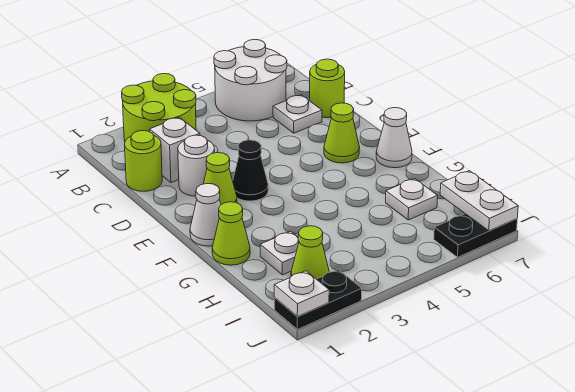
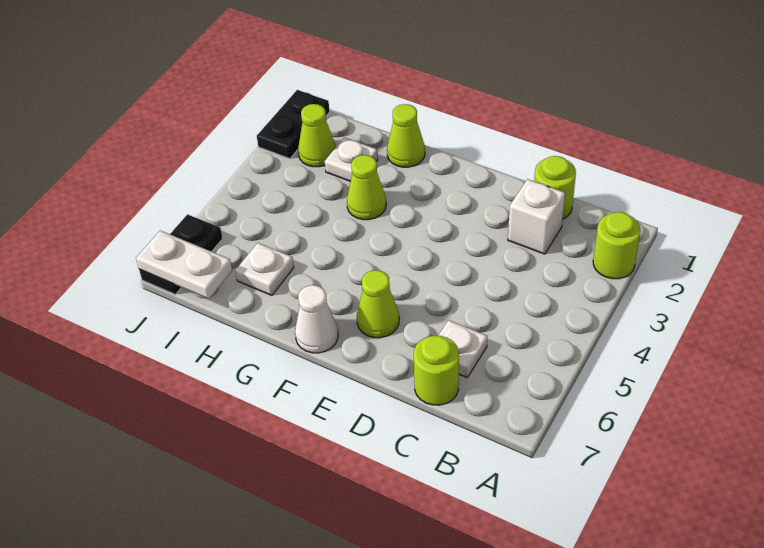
lime round brick A2:B3 level 1 -> lime round brick A2 level 1
white round brick A5:B6 level 1 -> none
white round brick D2 level 1 -> none
lime cone E2 level 1 -> lime cone G3 level 1
black cone E3 level 1 -> none
white cone F1 level 1 -> none
white plate J1 level 2 -> none

